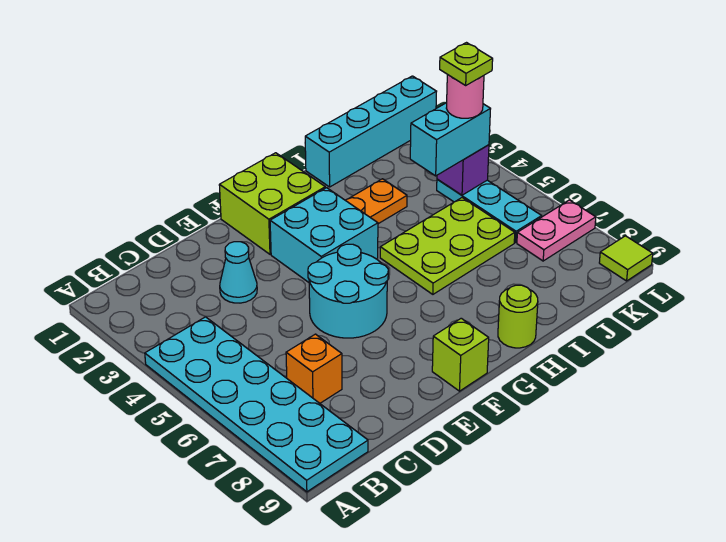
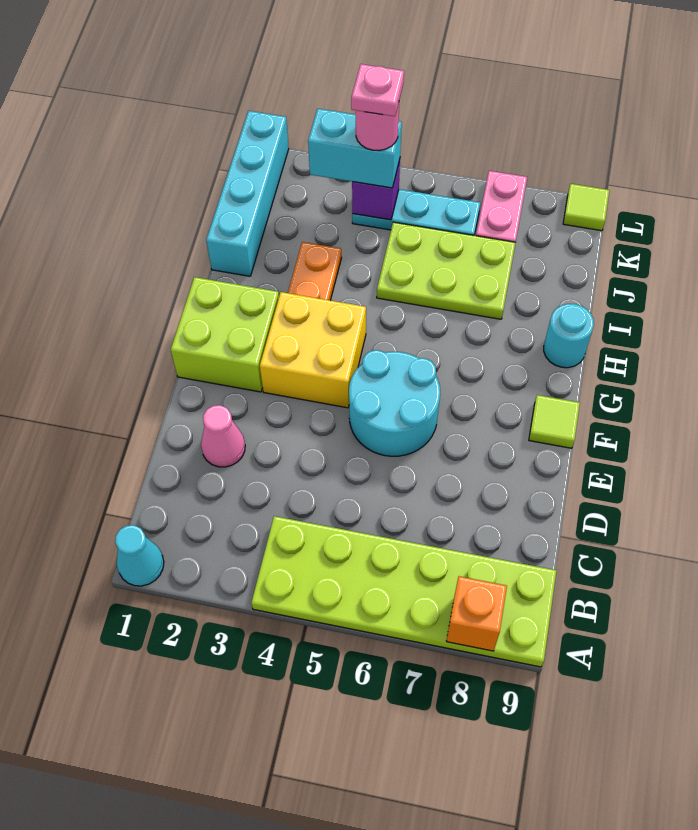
cyan plate A4:B9 level 1 -> lime plate A4:B9 level 1
orange brick C7 level 1 -> orange brick A8 level 2
none -> pink cone D2 level 1
cyan cone D3 level 1 -> cyan cone A1 level 1
cyan brick F3:G4 level 1 -> yellow brick F3:G4 level 1
lime brick F9 level 1 -> lime tile F9 level 1
lime plate H5:J6 level 1 -> lime plate I5:J7 level 1
lime round brick H9 level 1 -> cyan round brick H9 level 1
cyan brick J4:K4 level 3 -> cyan brick K3:K4 level 3
lime plate K4 level 5 -> pink plate K4 level 5

